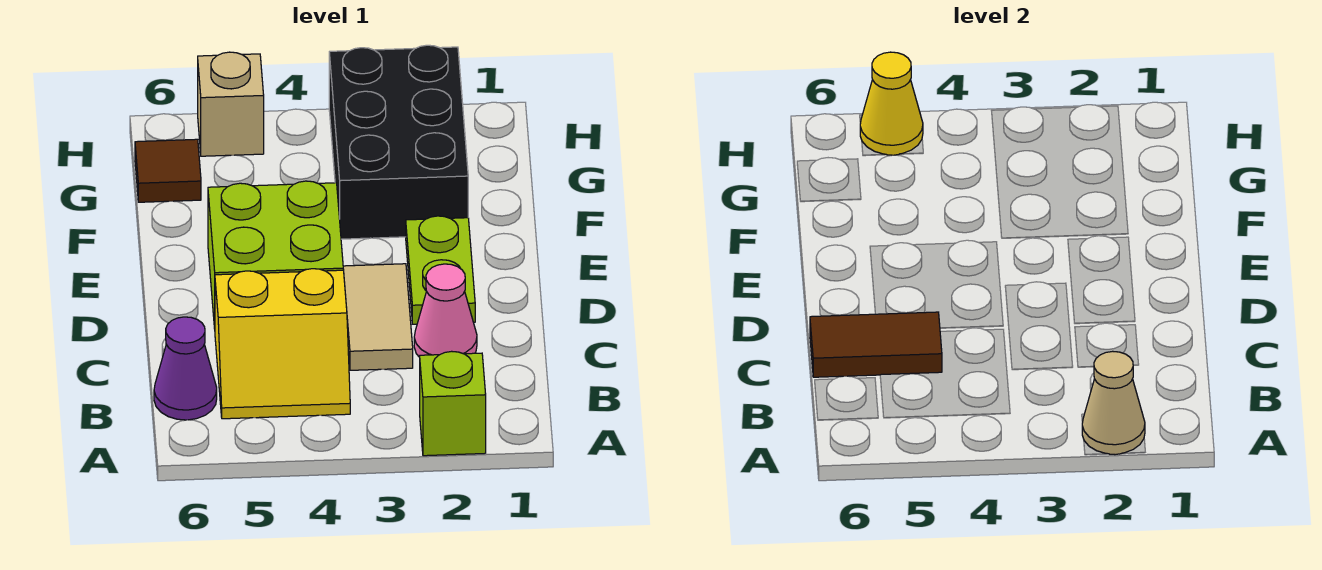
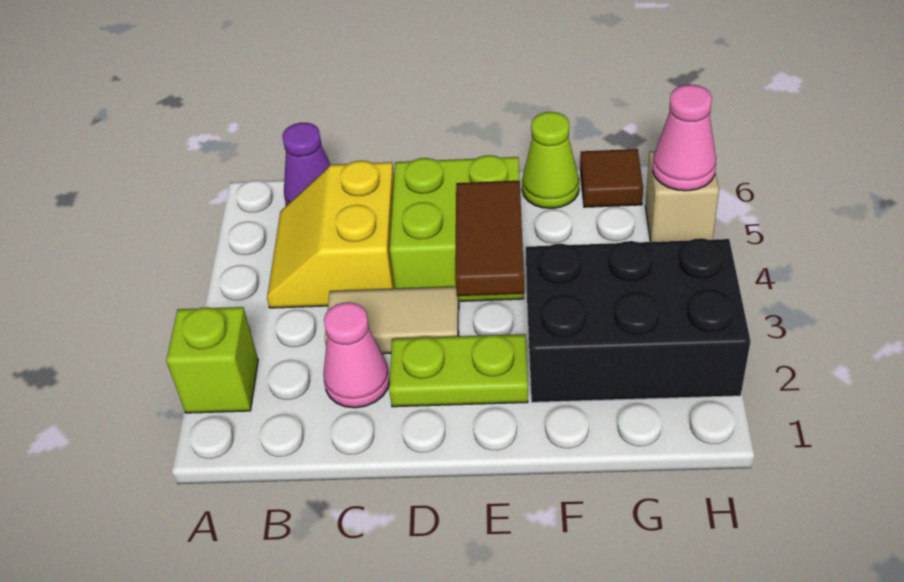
tan cone A2 level 2 -> none
brown tile C5:C6 level 2 -> brown tile E3:E4 level 2
none -> lime cone F6 level 1
yellow cone H5 level 2 -> pink cone H5 level 2

